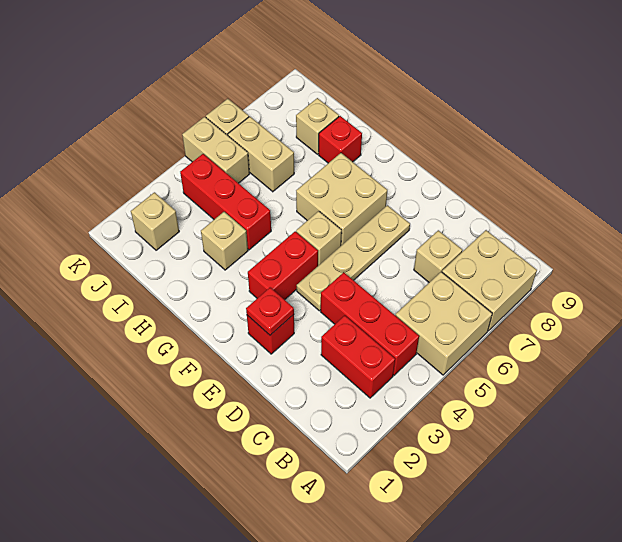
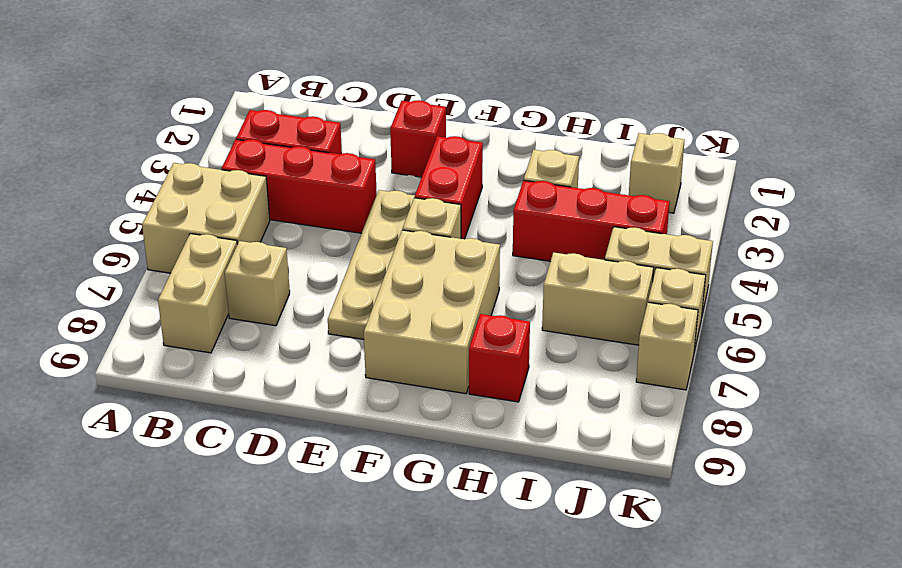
tan brick A7:B8 level 1 -> tan brick B7:B8 level 1
red plate E2 level 2 -> none
tan brick F6:G7 level 1 -> tan brick F6:G8 level 1
tan brick I8 level 1 -> tan brick K7 level 1

